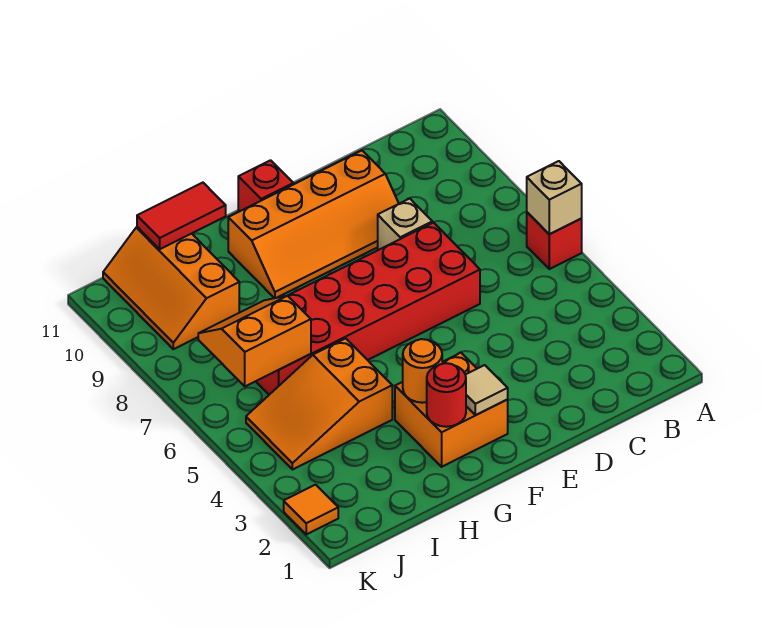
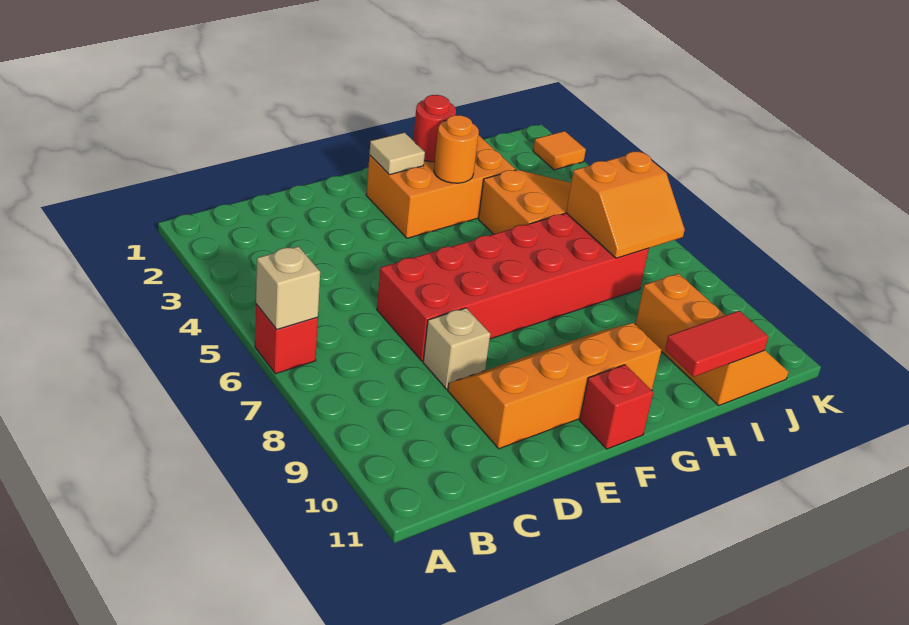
orange brick F2:G3 level 1 -> orange brick F2:H3 level 1

